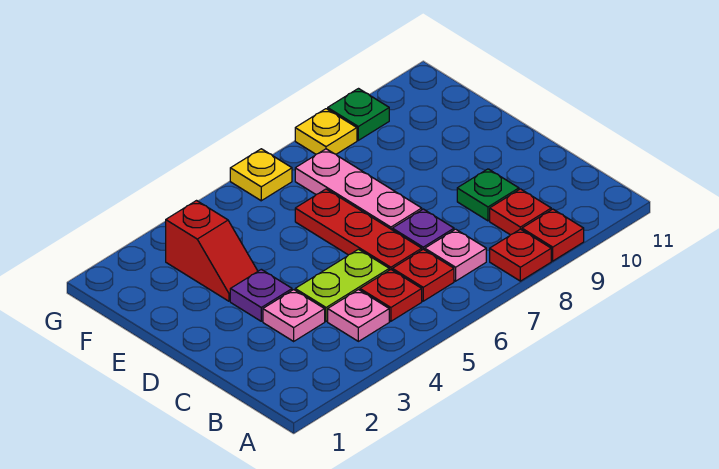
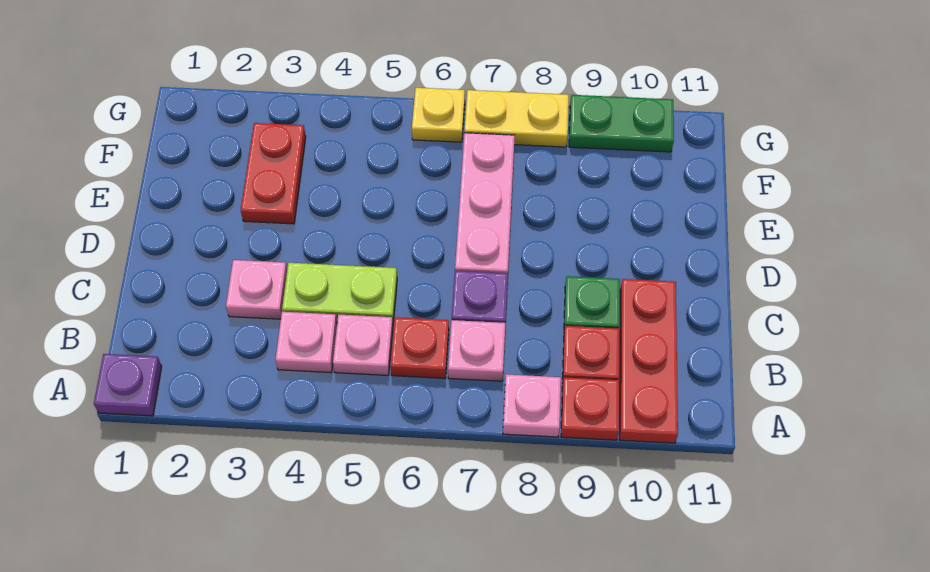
red plate A8 level 1 -> pink plate A8 level 1
red plate B5 level 1 -> pink plate B5 level 1
red plate C6:E6 level 1 -> red plate A10:C10 level 1
purple plate D3 level 1 -> purple plate A1 level 1
red slope E3:F3 level 1 top F -> red plate E3:F3 level 1
yellow plate G8 level 1 -> yellow plate G7:G8 level 1
green plate G9 level 1 -> green plate G9:G10 level 1

